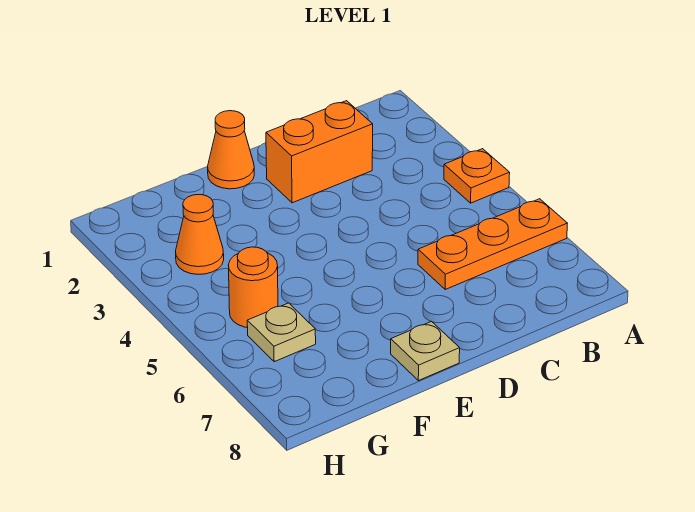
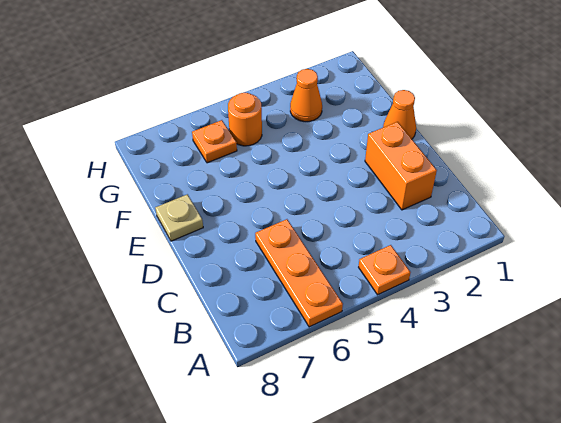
tan plate G6 level 1 -> orange plate G6 level 1

